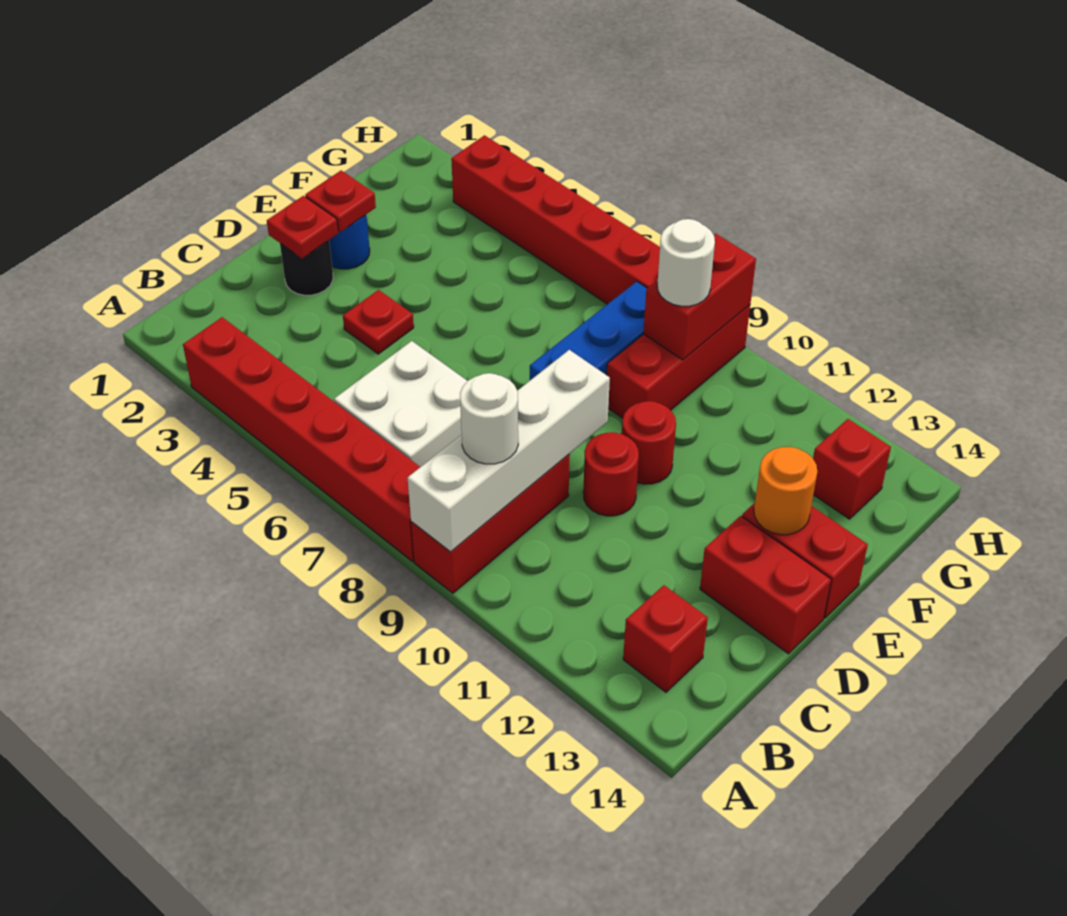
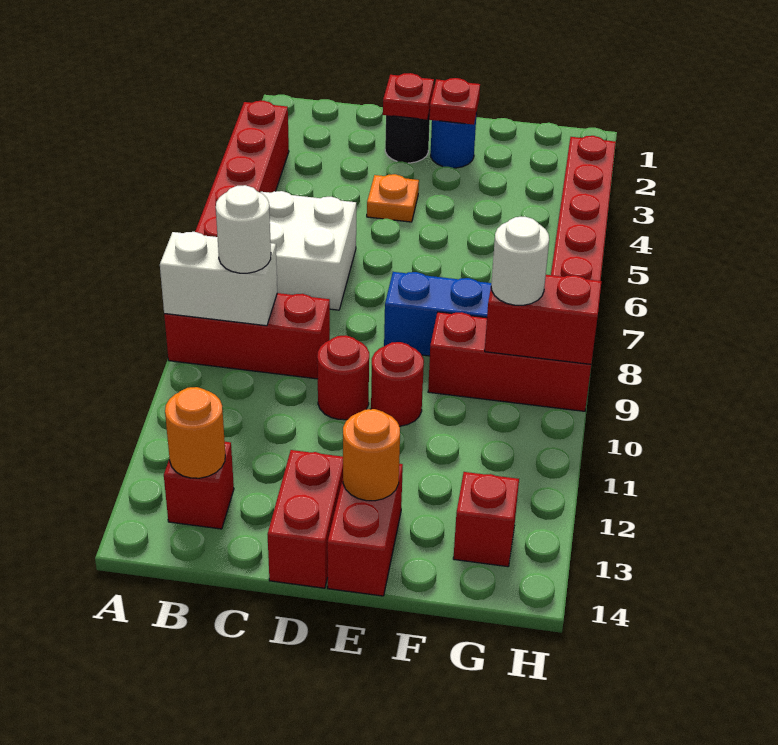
white brick A9:D9 level 2 -> white brick A9:B9 level 2
none -> orange round brick B13 level 2
red plate D4 level 1 -> orange plate D4 level 1

